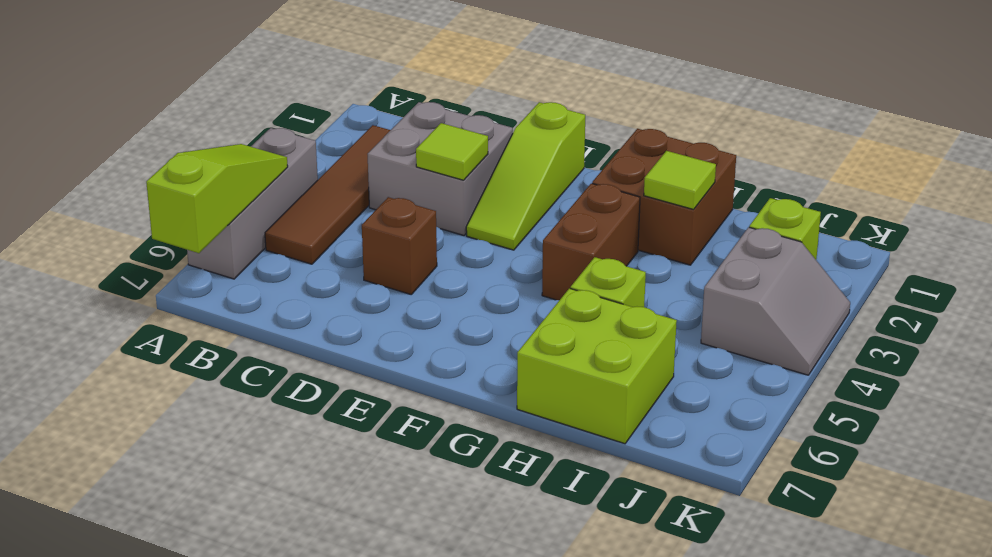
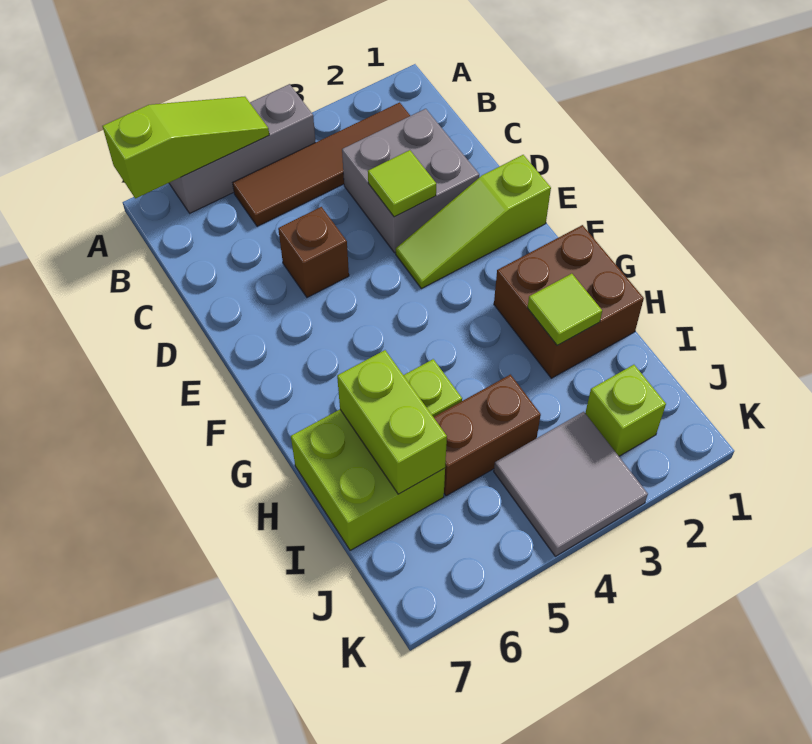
brown brick G3:G4 level 1 -> brown brick I4:I5 level 1
none -> lime brick H6:I6 level 2
grey slope J3:K4 level 1 top J -> grey tile J3:K4 level 1

